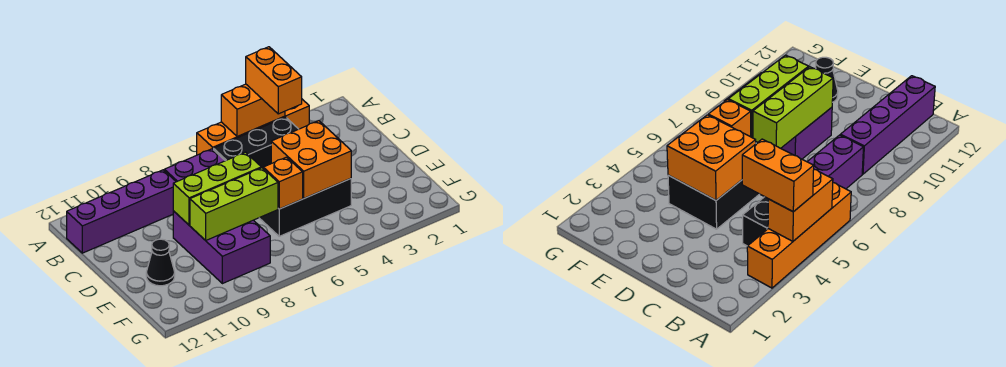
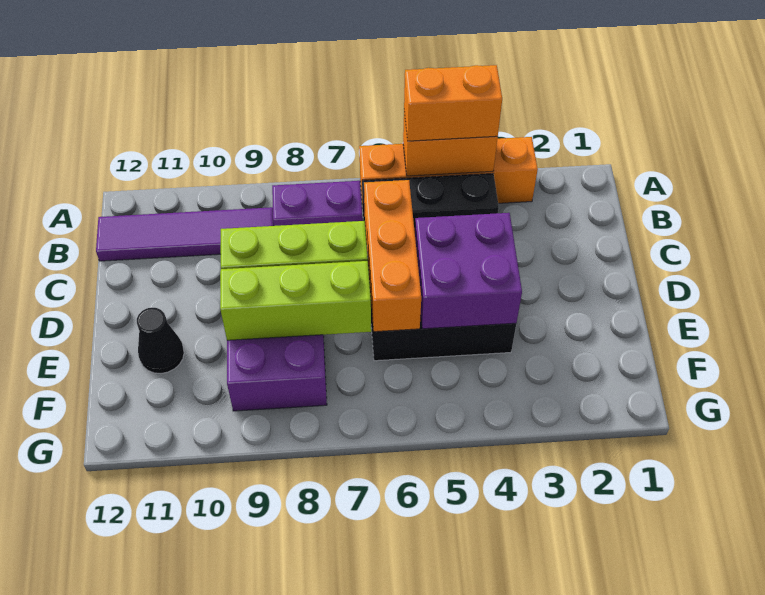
orange brick A4:B4 level 3 -> orange brick A4:A5 level 3
purple brick B9:B12 level 1 -> purple tile B9:B12 level 1
orange brick D4:E5 level 2 -> purple brick D4:E5 level 2
orange brick E6 level 2 -> orange brick C6:E6 level 2

